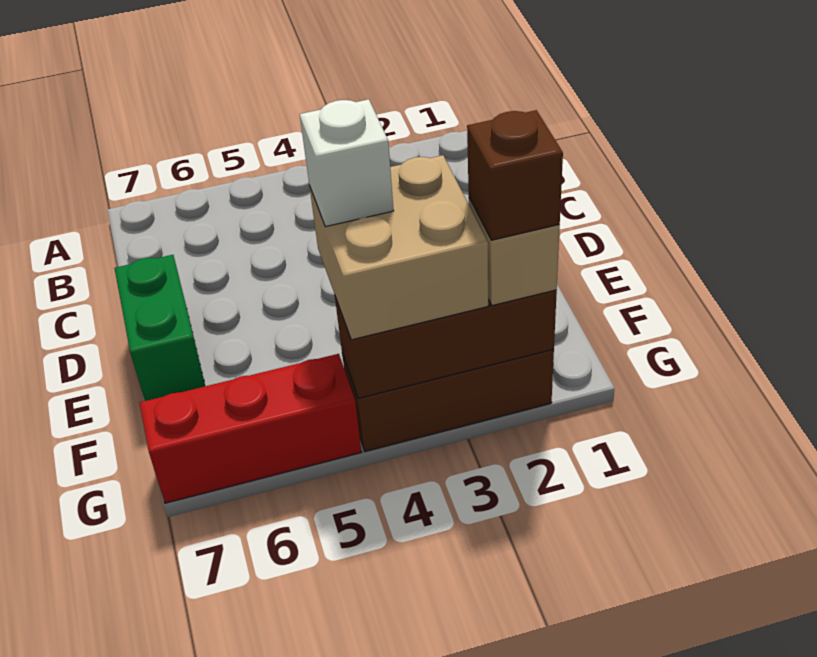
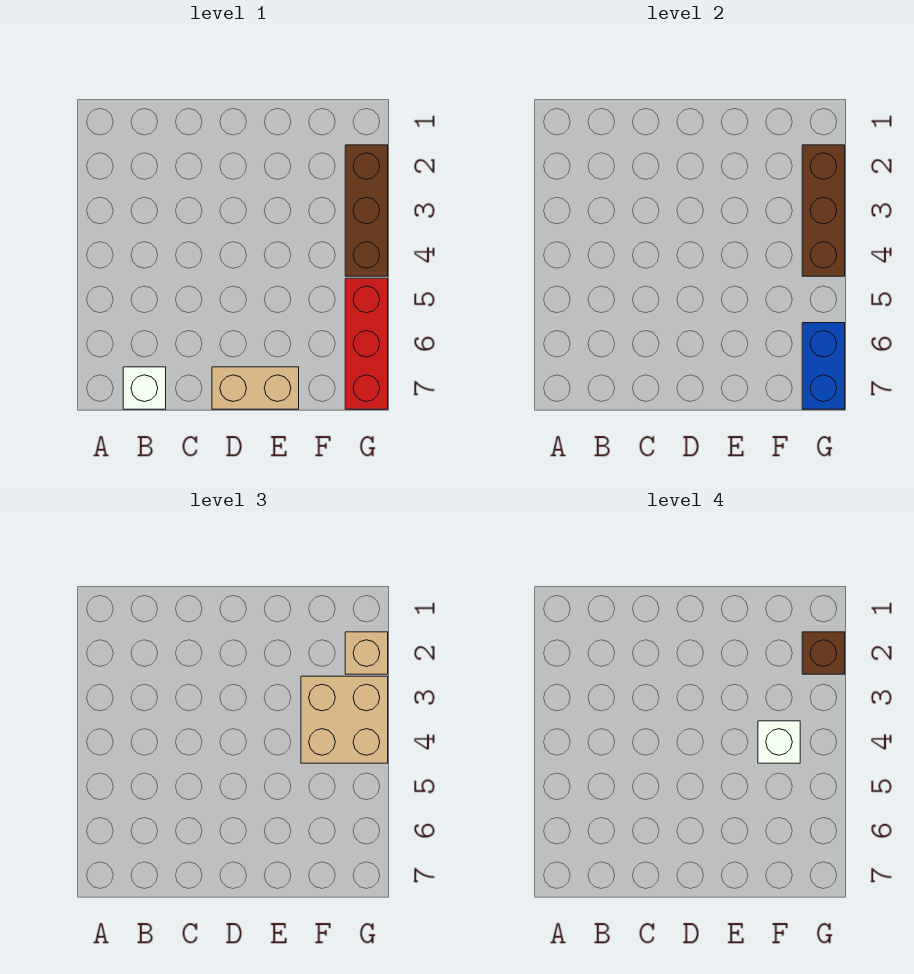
none -> white brick B7 level 1
green brick D7:E7 level 1 -> tan brick D7:E7 level 1
none -> blue brick G6:G7 level 2

